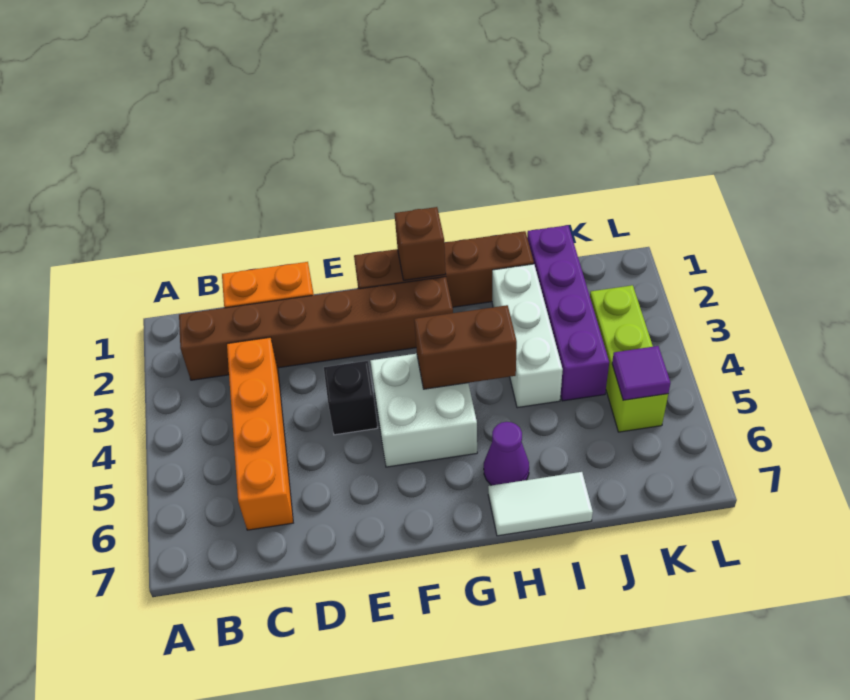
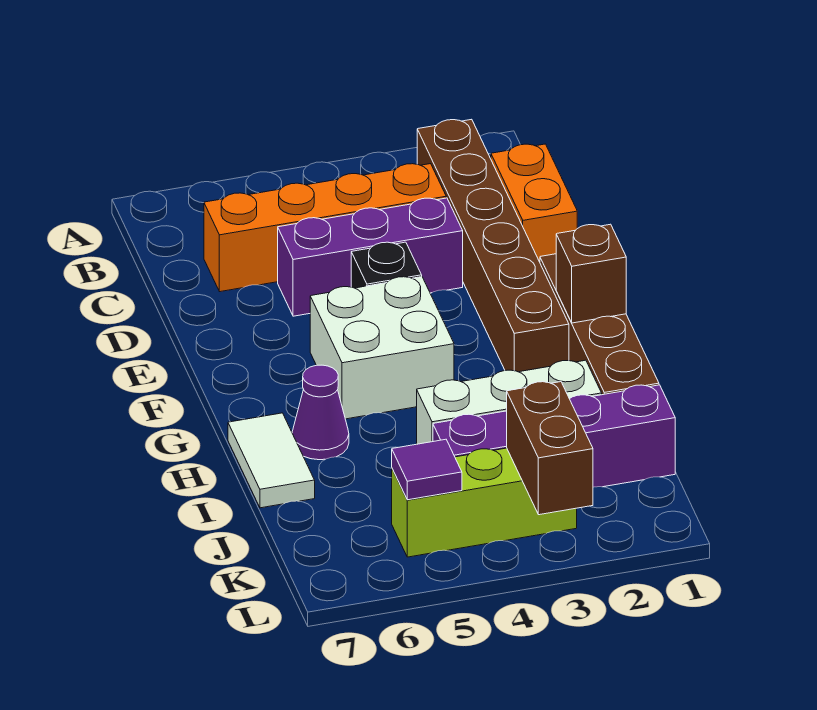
none -> purple brick D3:D5 level 1
brown brick G4:H4 level 2 -> brown brick K3:L3 level 2

